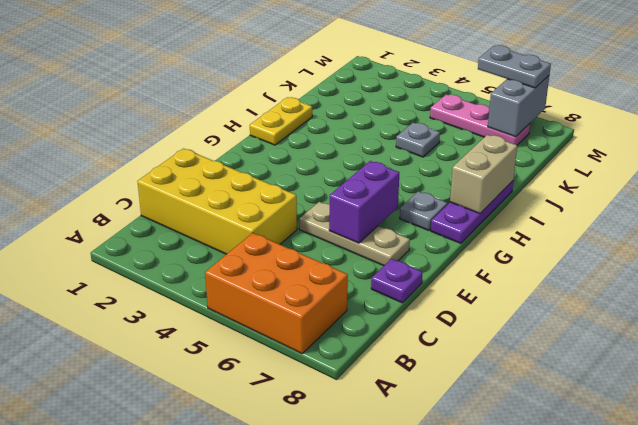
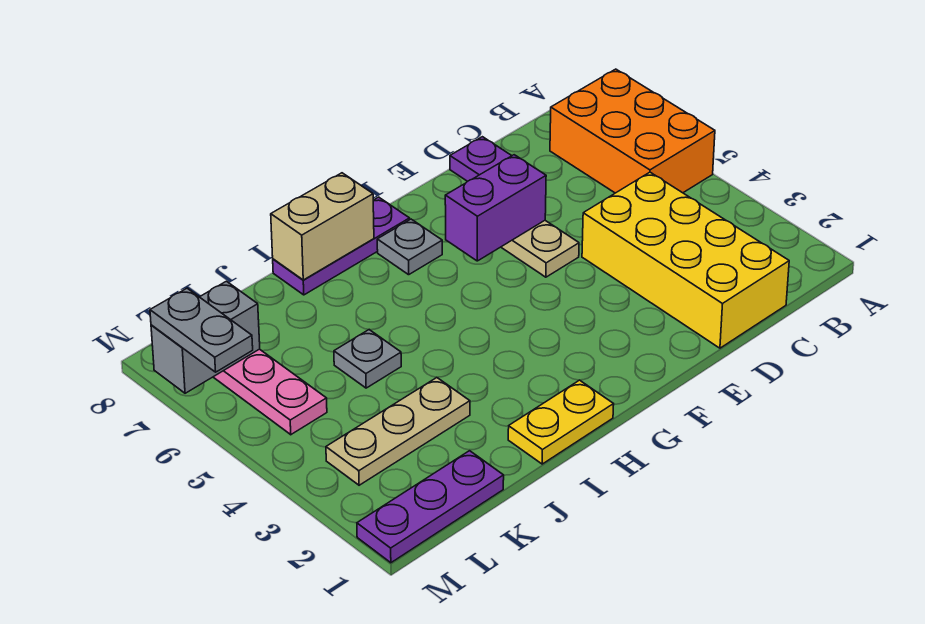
none -> tan plate J3:L3 level 1
none -> purple plate K1:M1 level 1

